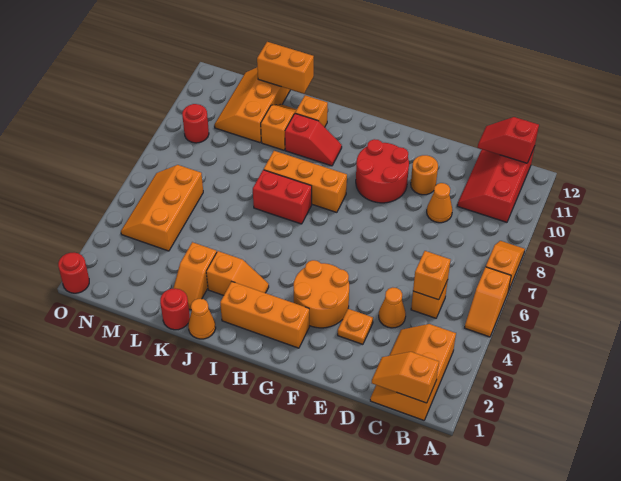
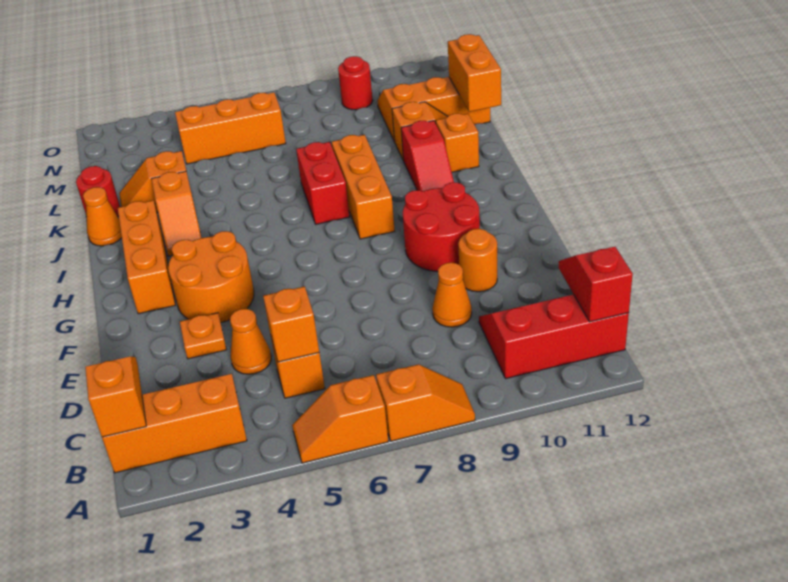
red round brick O1 level 1 -> none

